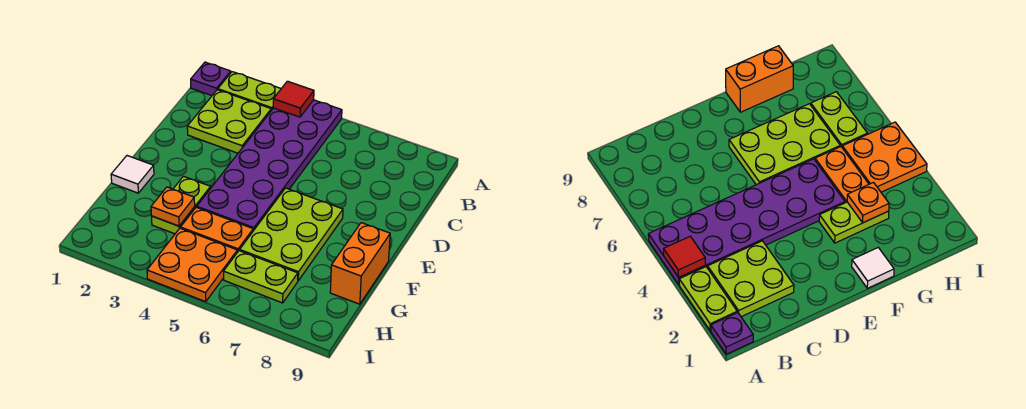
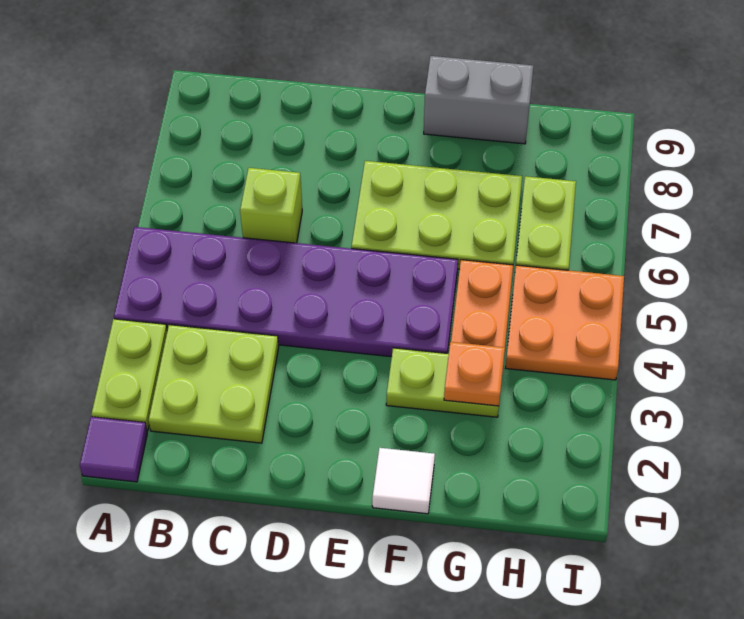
purple plate A1 level 1 -> purple tile A1 level 1
red tile A4 level 2 -> none
none -> lime brick C6 level 1
orange brick F9:G9 level 1 -> grey brick F9:G9 level 1

